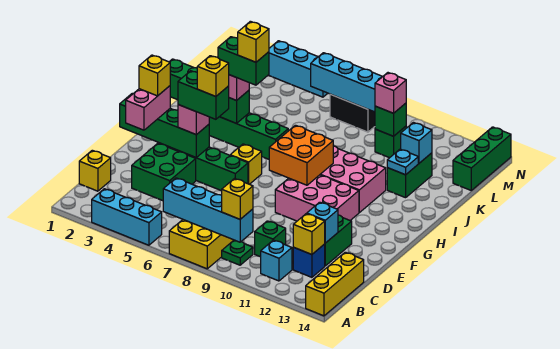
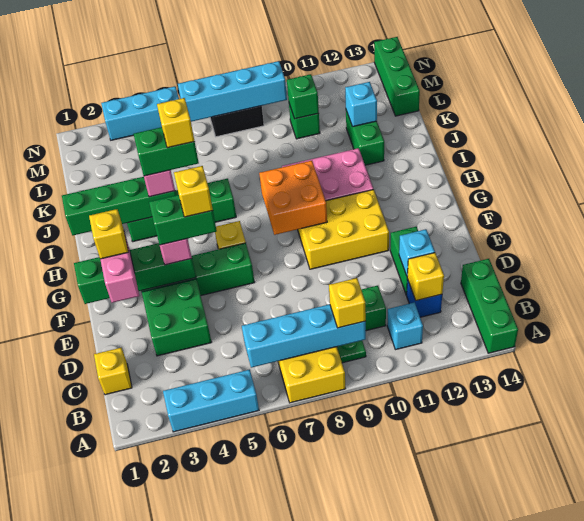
yellow brick A14:C14 level 1 -> green brick A14:C14 level 1
pink brick F9:G11 level 1 -> yellow brick F9:G11 level 1
cyan plate J12 level 2 -> none
pink brick L10 level 3 -> none

